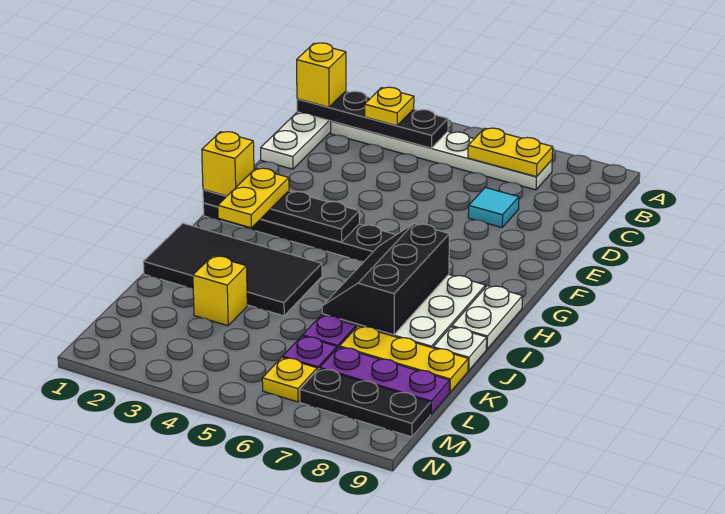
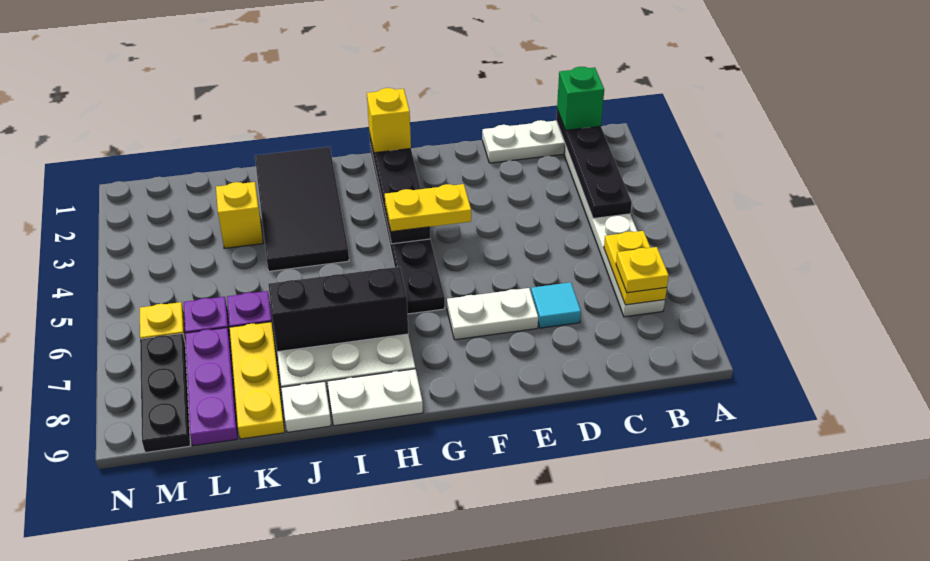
yellow brick B1 level 3 -> green brick B1 level 3
yellow plate B3 level 3 -> yellow plate B7 level 3
none -> white plate E7:F7 level 1
yellow plate G2:H2 level 3 -> yellow plate F4:G4 level 3

